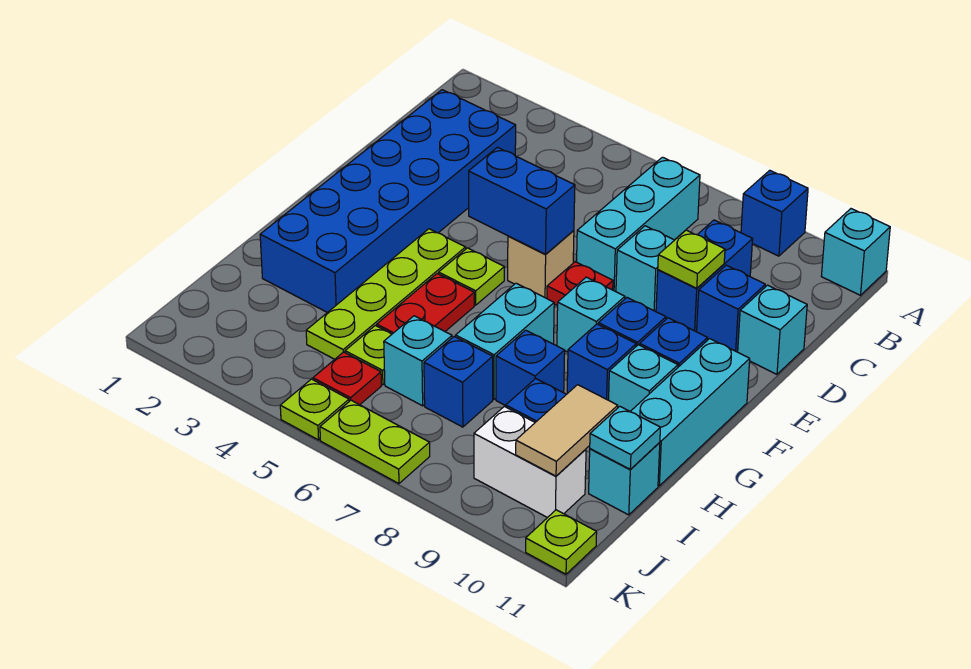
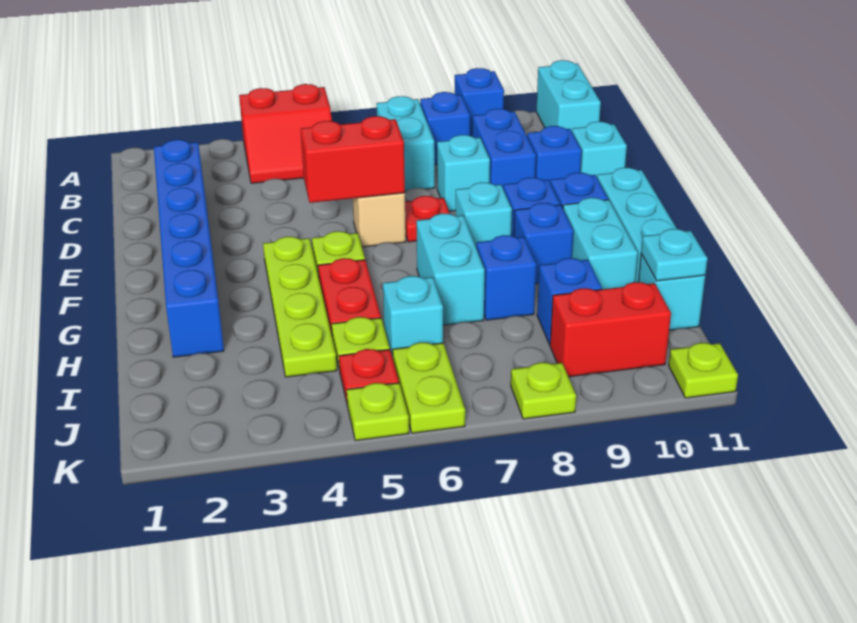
none -> red slope A4:B5 level 1 top A
cyan brick A11 level 1 -> cyan brick A11:B11 level 1
cyan brick B7:D7 level 1 -> cyan brick B7:C7 level 1
blue brick C2:H3 level 1 -> blue brick C2:H2 level 1
lime plate D9 level 2 -> lime plate K8 level 1
blue brick E5:E6 level 2 -> red brick E5:E6 level 2
cyan brick G10 level 1 -> cyan brick G10:H10 level 1
blue brick I7 level 1 -> blue brick B8 level 1
tan tile I10:J10 level 2 -> none
white brick J9:J10 level 1 -> red brick J9:J10 level 1
lime plate K6:K7 level 1 -> lime plate J6:K6 level 1

